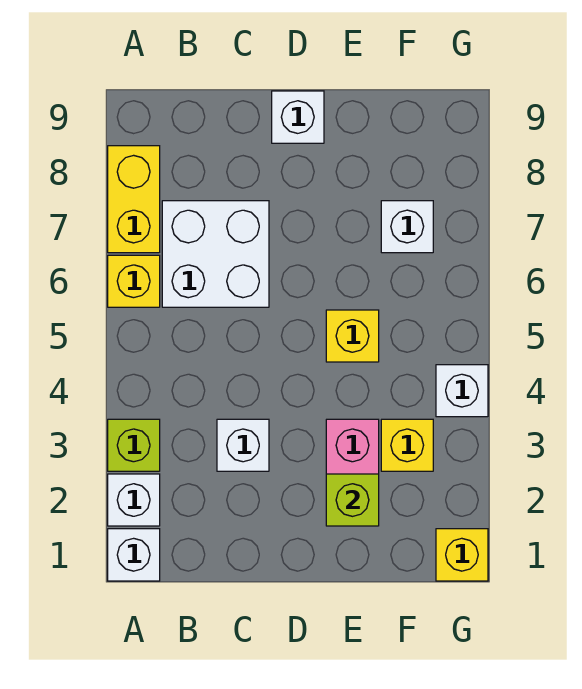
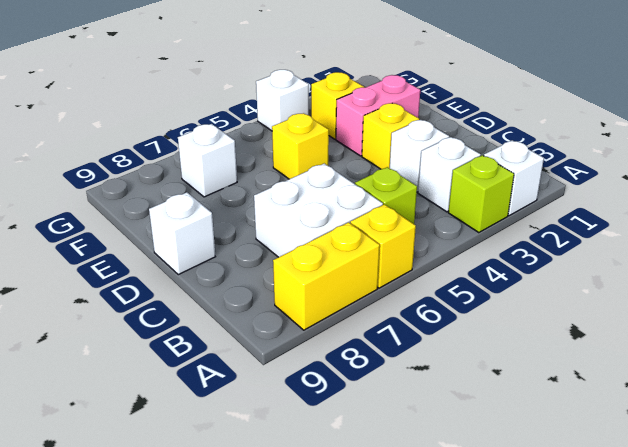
white brick A1 level 1 -> white brick B3 level 1
lime brick E2 level 2 -> lime brick B5 level 1
yellow brick G1 level 1 -> yellow brick D3 level 1

